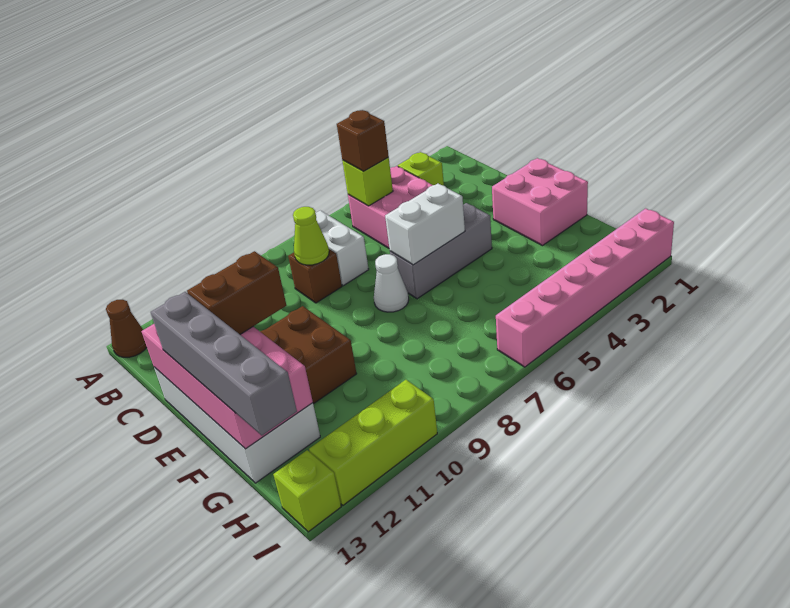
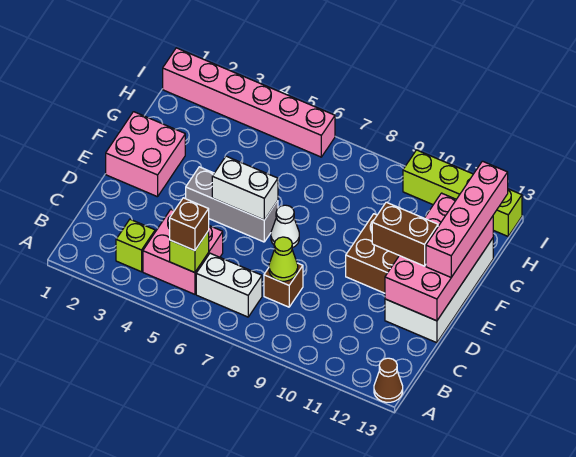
white brick B7:C7 level 1 -> white brick B6:B7 level 1
grey brick E13:H13 level 3 -> pink brick E13:H13 level 3

